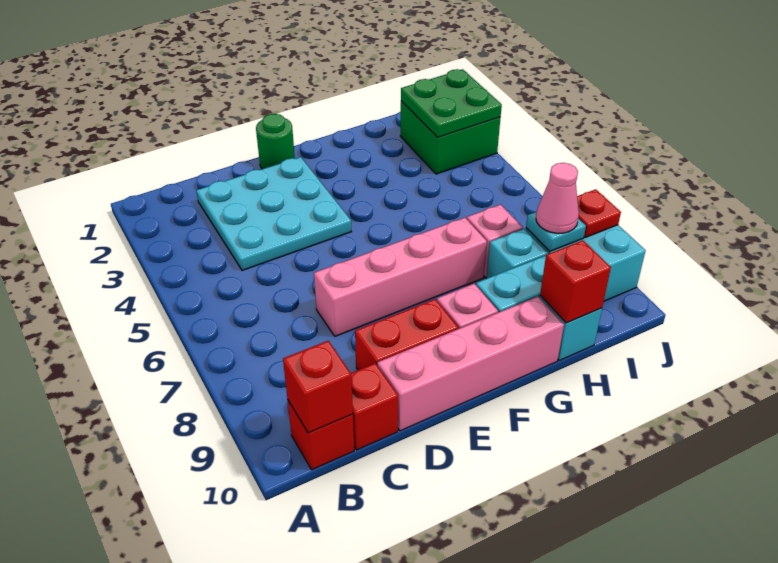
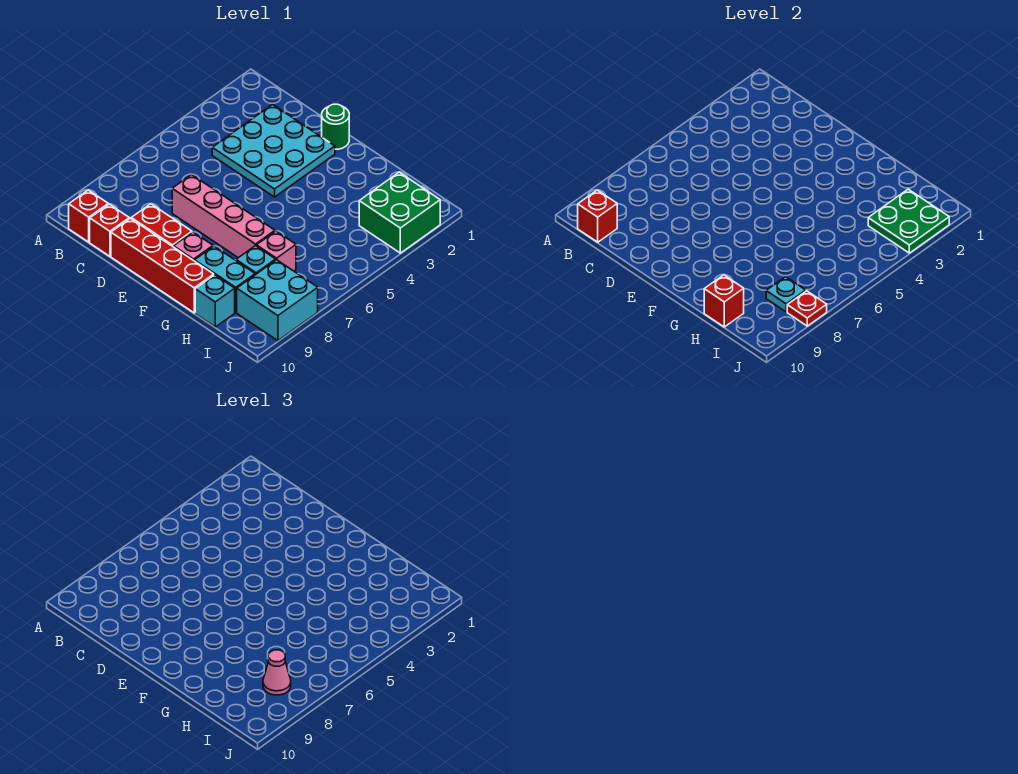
pink brick D10:G10 level 1 -> red brick D10:G10 level 1

